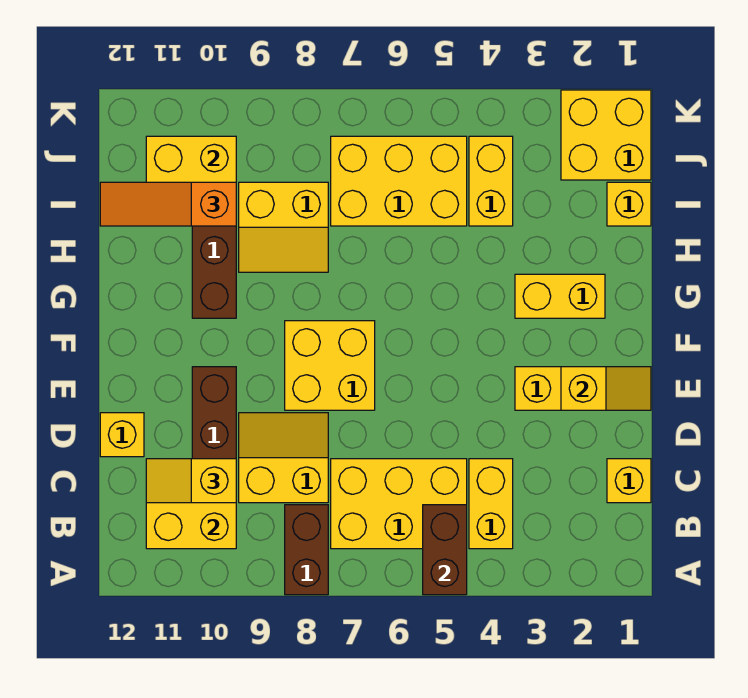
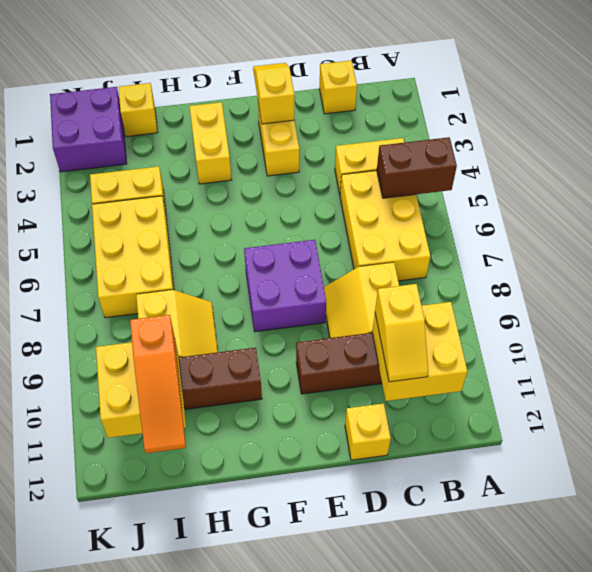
brown brick A8:B8 level 1 -> none
yellow brick E7:F8 level 1 -> purple brick E7:F8 level 1
yellow brick J1:K2 level 1 -> purple brick J1:K2 level 1

